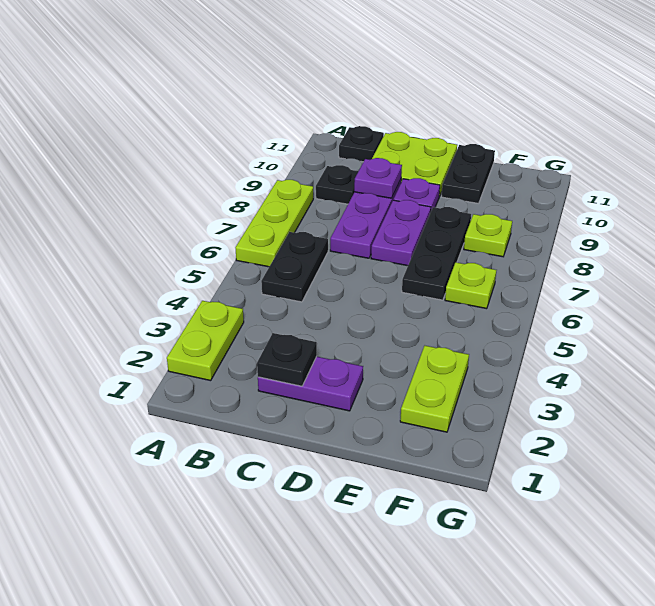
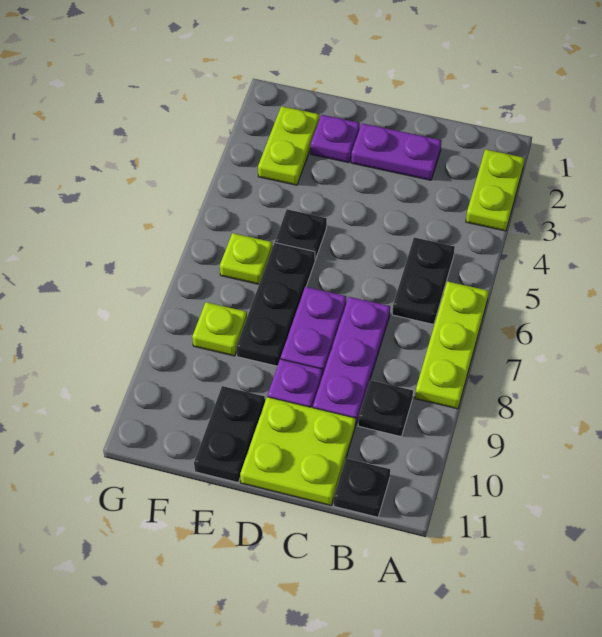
black plate C2 level 2 -> black plate E5 level 1
purple plate C9 level 2 -> purple plate E2 level 1

